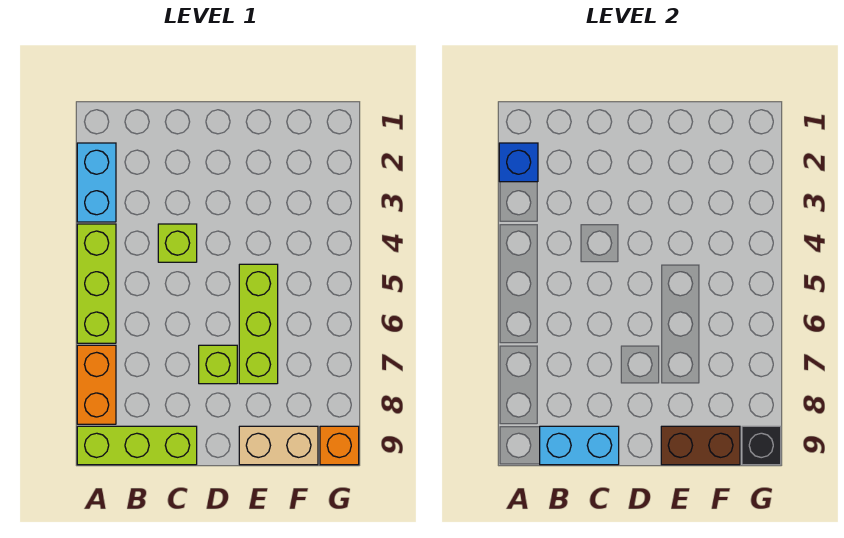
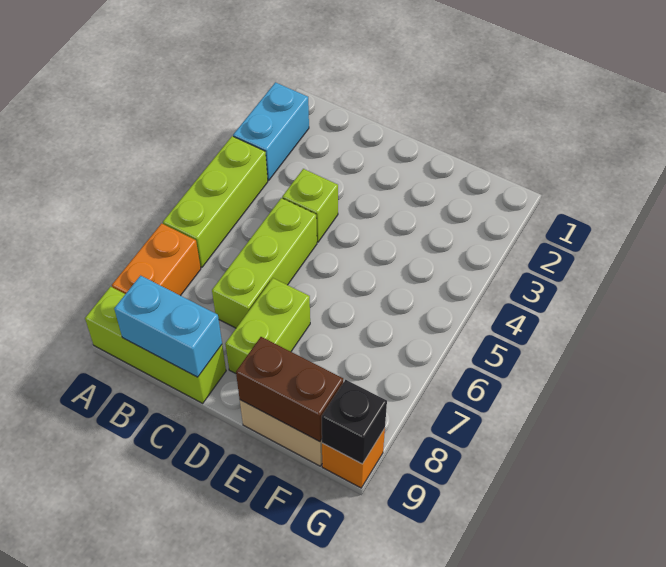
blue brick A2 level 2 -> none
lime brick D7 level 1 -> lime brick D7:D8 level 1
lime brick E5:E7 level 1 -> lime brick C5:C7 level 1

